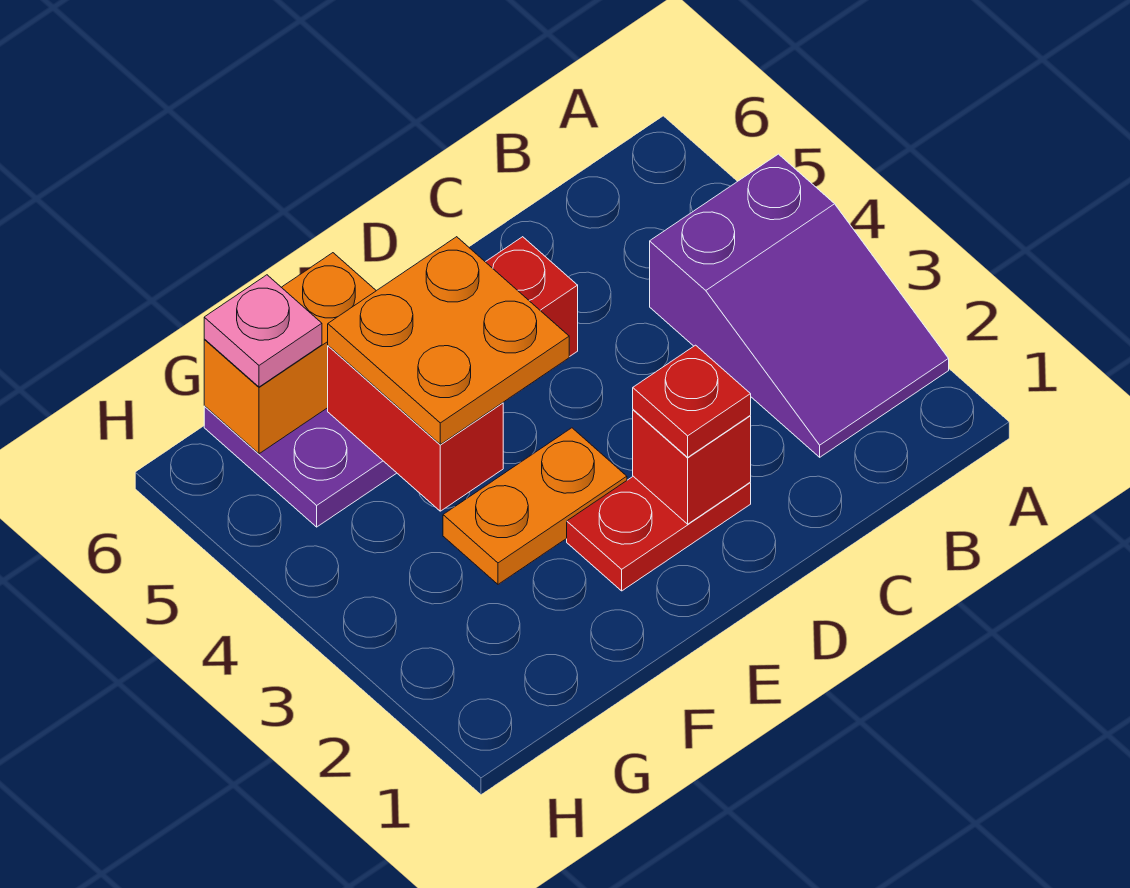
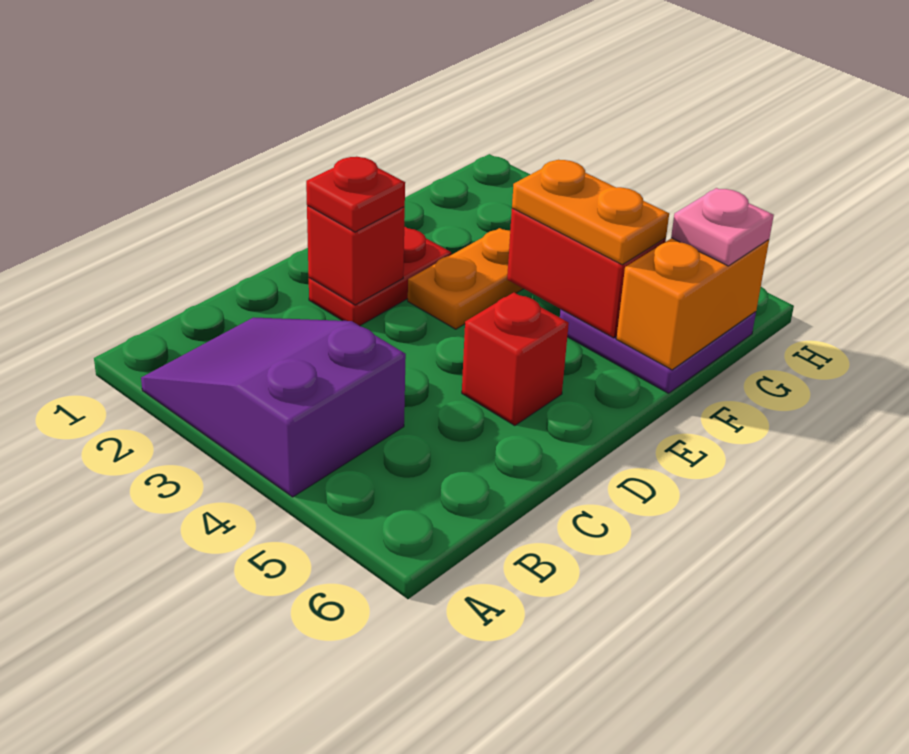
orange plate E4:F5 level 3 -> orange plate F4:F5 level 3

